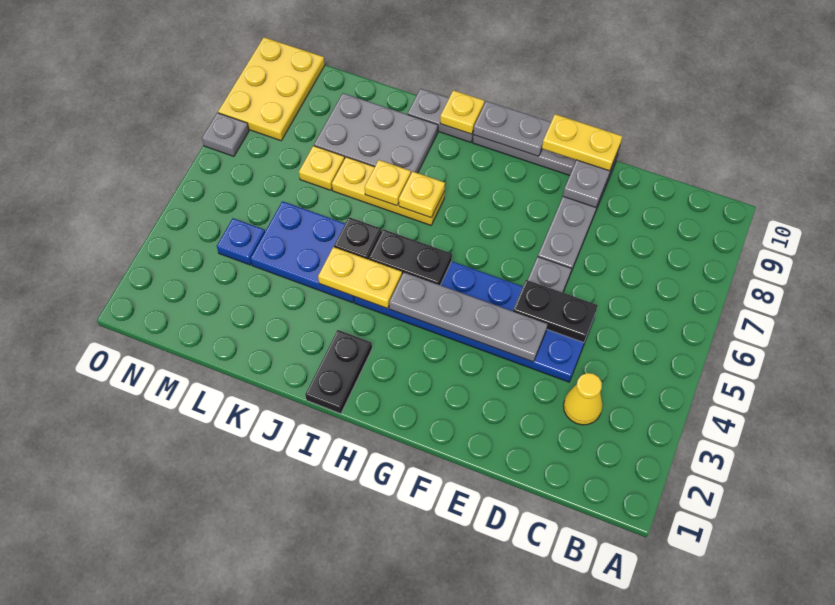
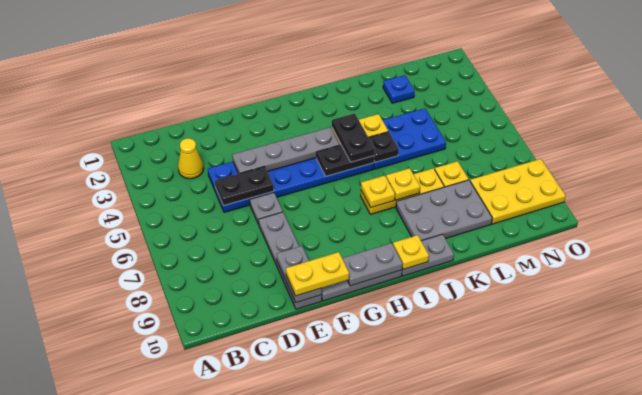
black plate I1:I2 level 1 -> black plate I4:I5 level 3
blue plate M4 level 1 -> blue plate L2 level 1
yellow plate N8:O10 level 1 -> yellow plate M8:O9 level 1
grey plate O7 level 1 -> none

